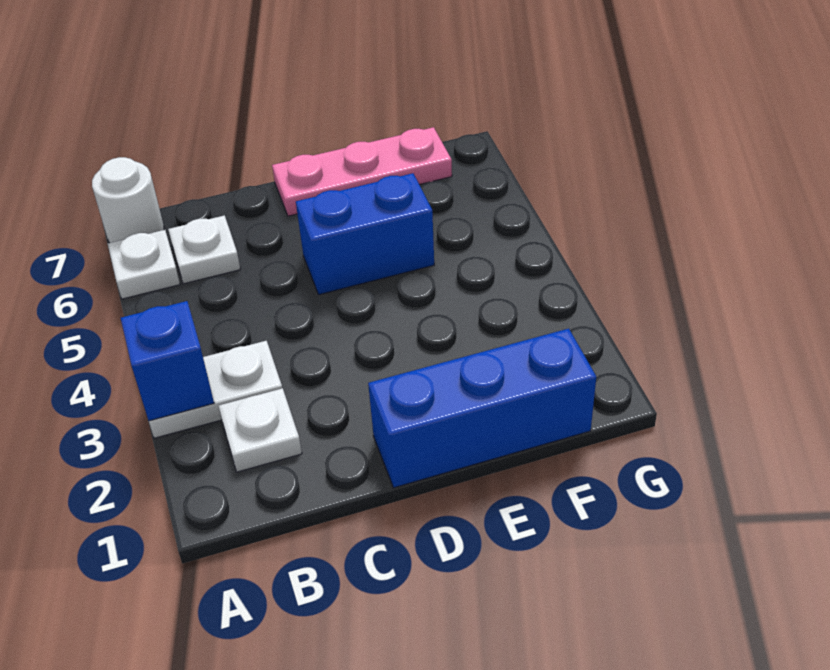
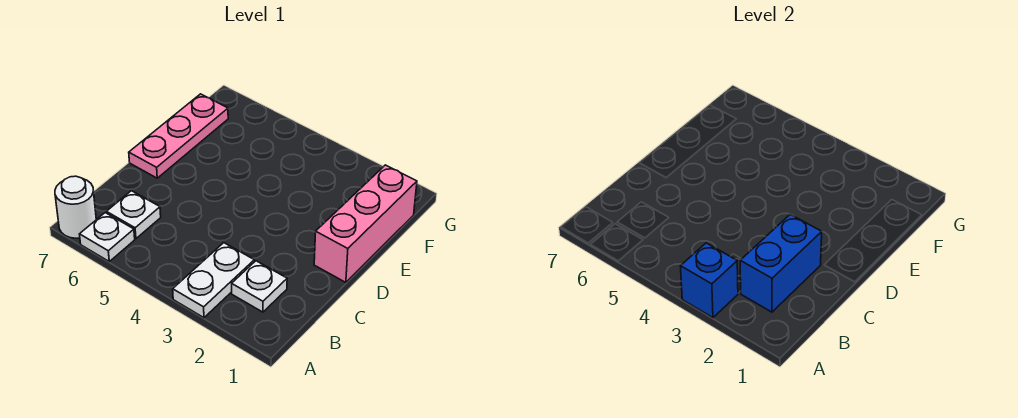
blue brick D1:F1 level 1 -> pink brick D1:F1 level 1
blue brick D5:E5 level 1 -> blue brick B2:C2 level 2

